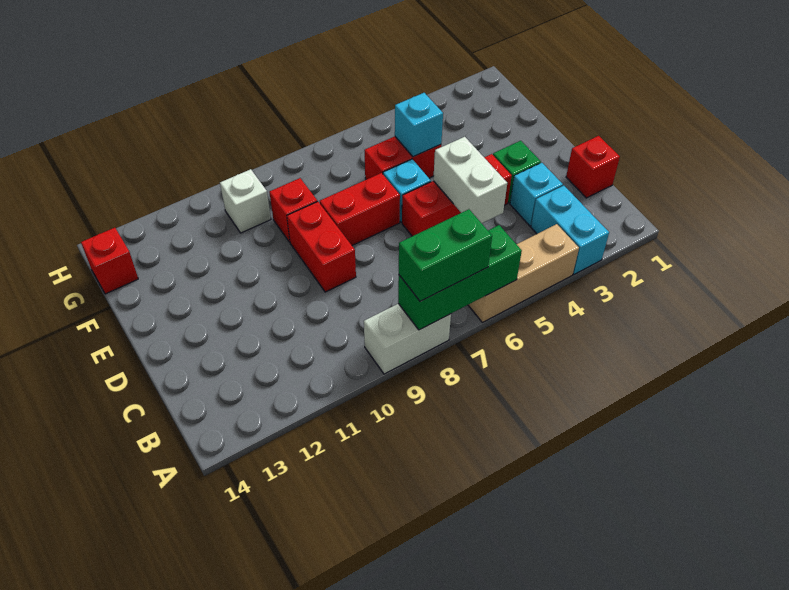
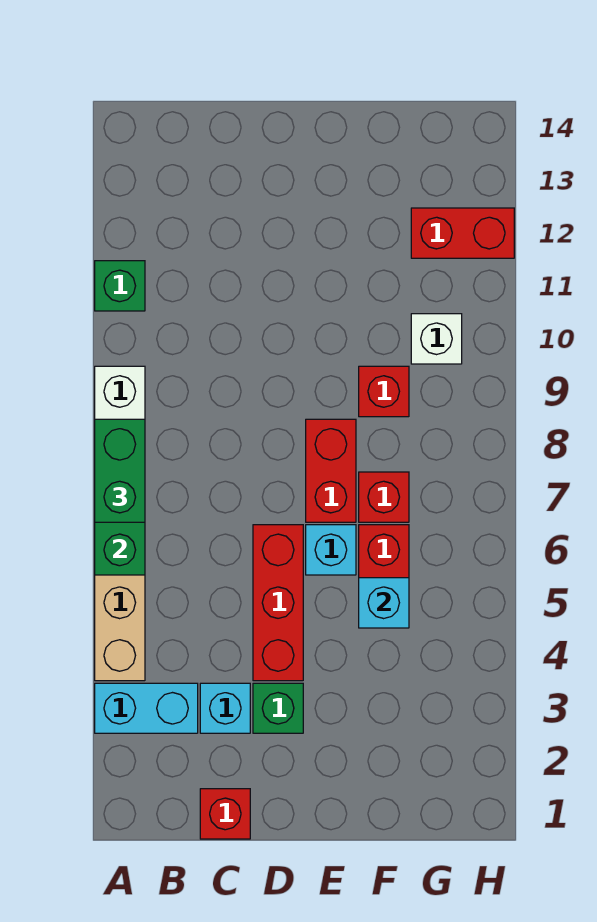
none -> green brick A11 level 1
white brick C5:D5 level 2 -> none
red brick D9:E9 level 1 -> red brick G12:H12 level 1
red brick G14 level 1 -> red brick F7 level 1

